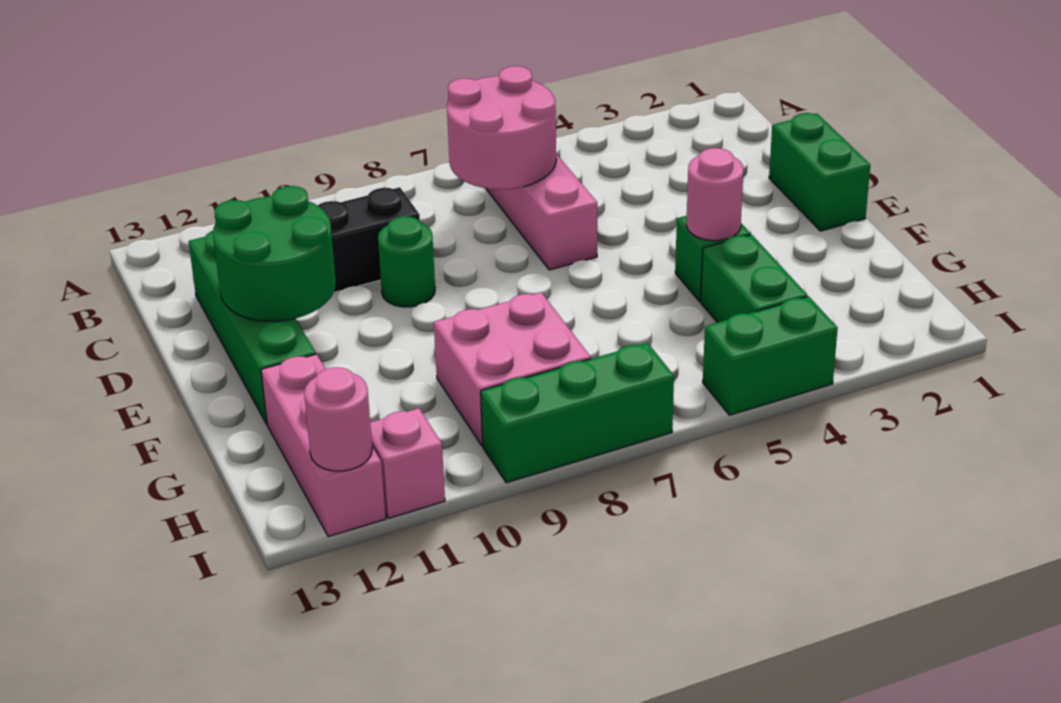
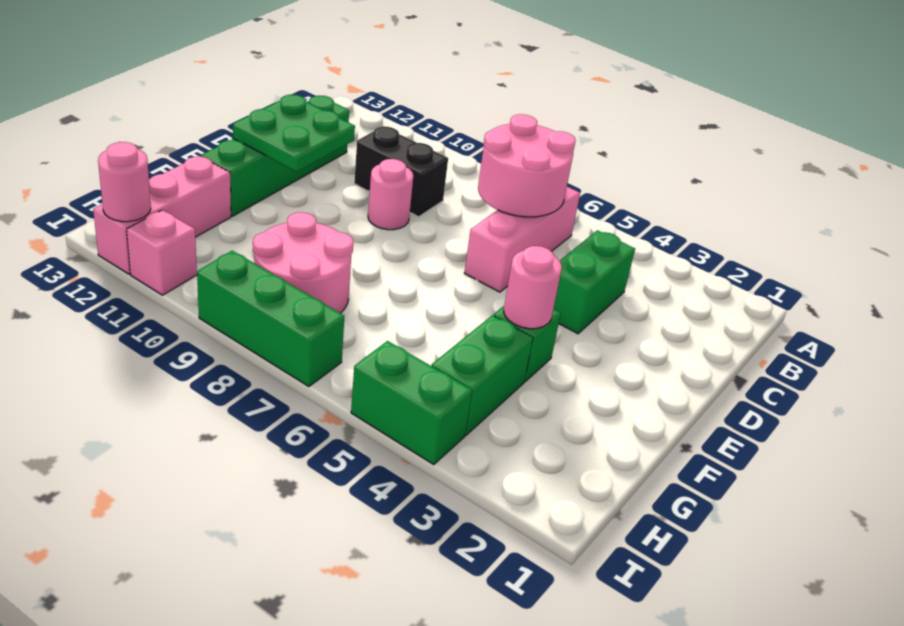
green brick D1:E1 level 1 -> green brick C4:D4 level 1
green round brick D9 level 1 -> pink round brick D9 level 1
green round brick D11:E12 level 2 -> green plate D11:E12 level 2
pink brick G8:H9 level 1 -> pink round brick G8:H9 level 1

